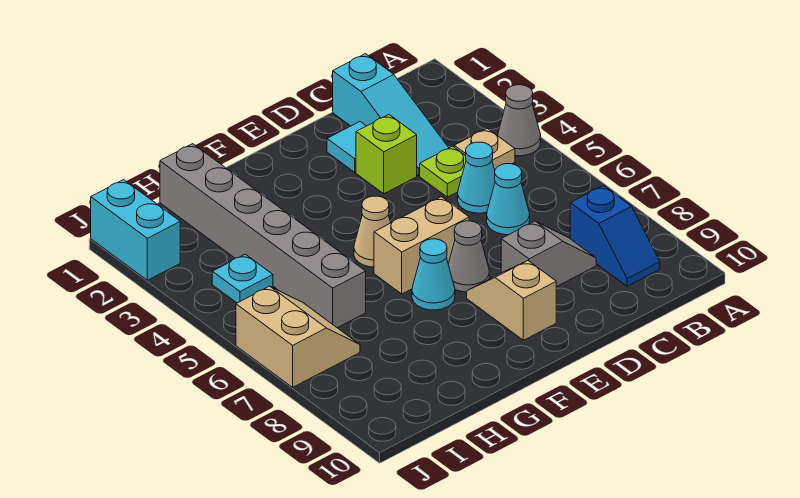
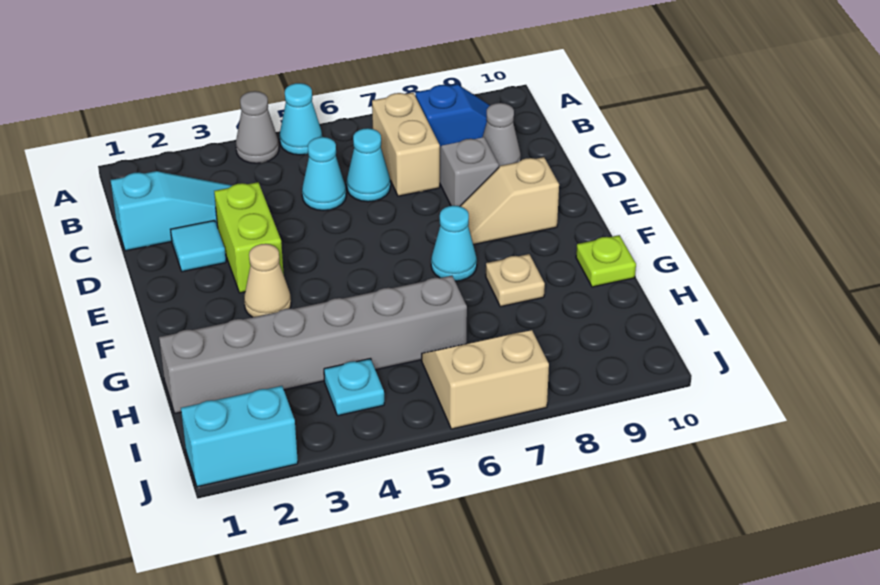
none -> cyan cone A5 level 1
tan plate B4 level 1 -> tan plate G8 level 1
lime plate C4 level 1 -> lime plate G10 level 1
lime brick D3 level 1 -> lime brick D3:E3 level 1
tan brick E6:F6 level 1 -> tan brick B7:C7 level 1
grey cone E7 level 1 -> grey cone C9 level 1
tan cone F5 level 1 -> tan cone F3 level 1

